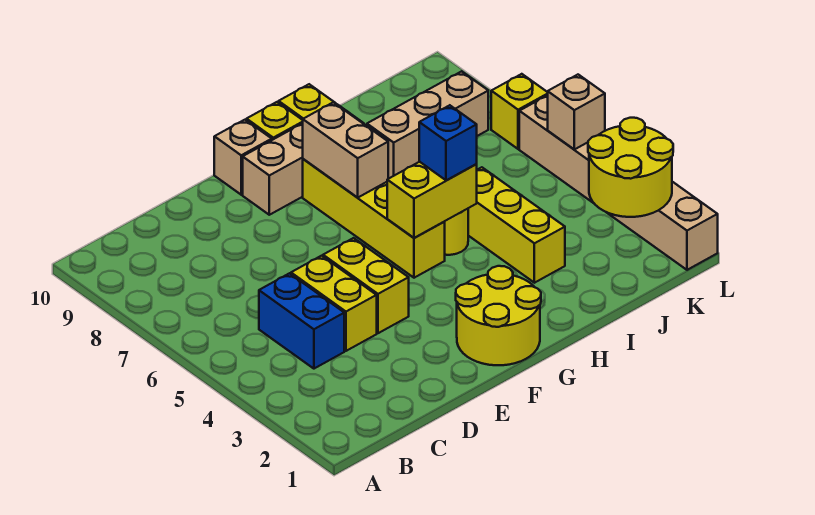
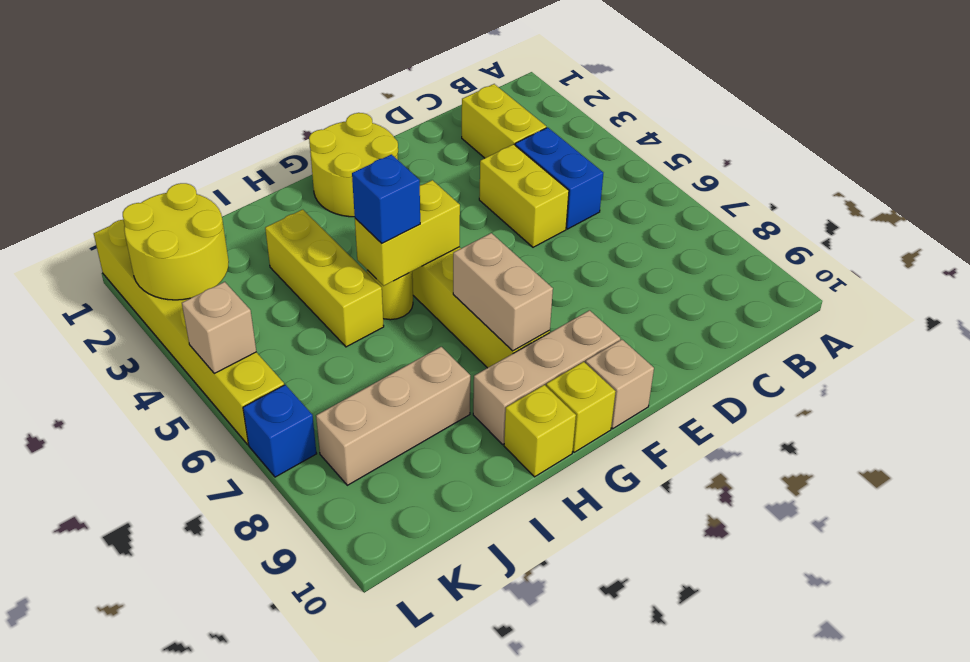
yellow brick E4:E5 level 1 -> yellow brick C2:C3 level 1
tan brick L1:L6 level 1 -> yellow brick L1:L6 level 1
yellow brick L7 level 1 -> blue brick L7 level 1

